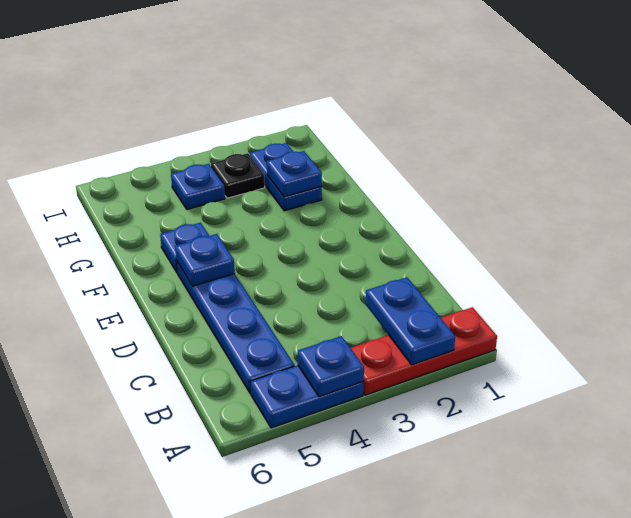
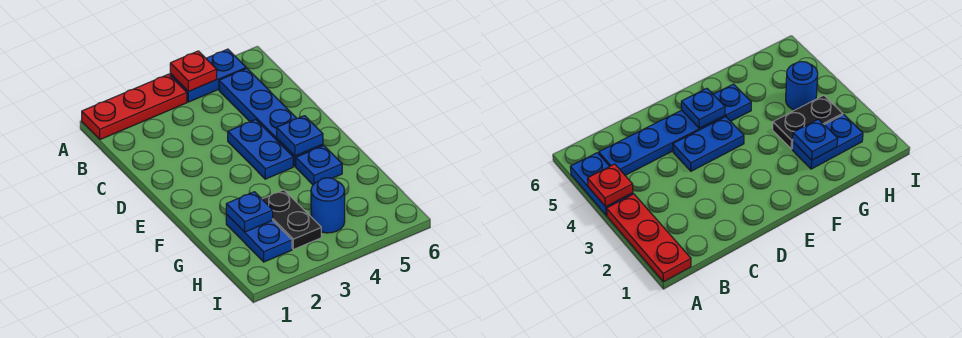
blue plate A2:B2 level 2 -> blue plate D4:E4 level 1
blue plate A4 level 2 -> red plate A4 level 2
black plate H3 level 1 -> black plate G3:H3 level 1
blue plate H4 level 1 -> blue round brick H4 level 1

